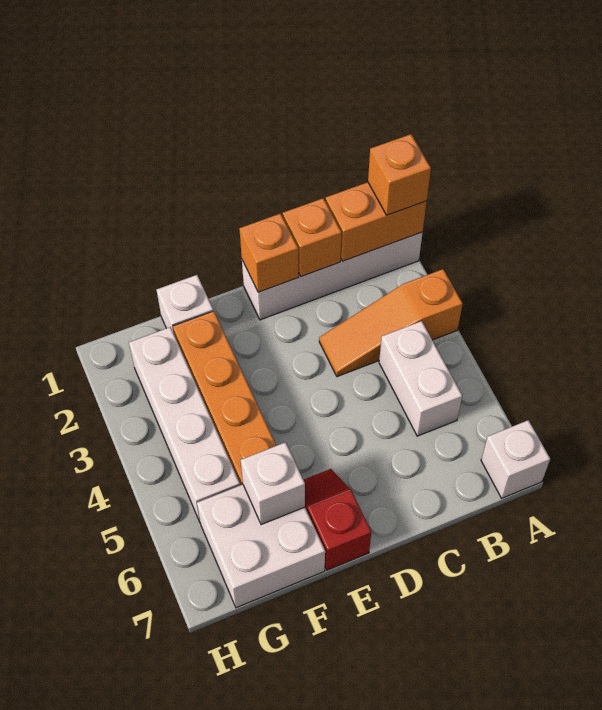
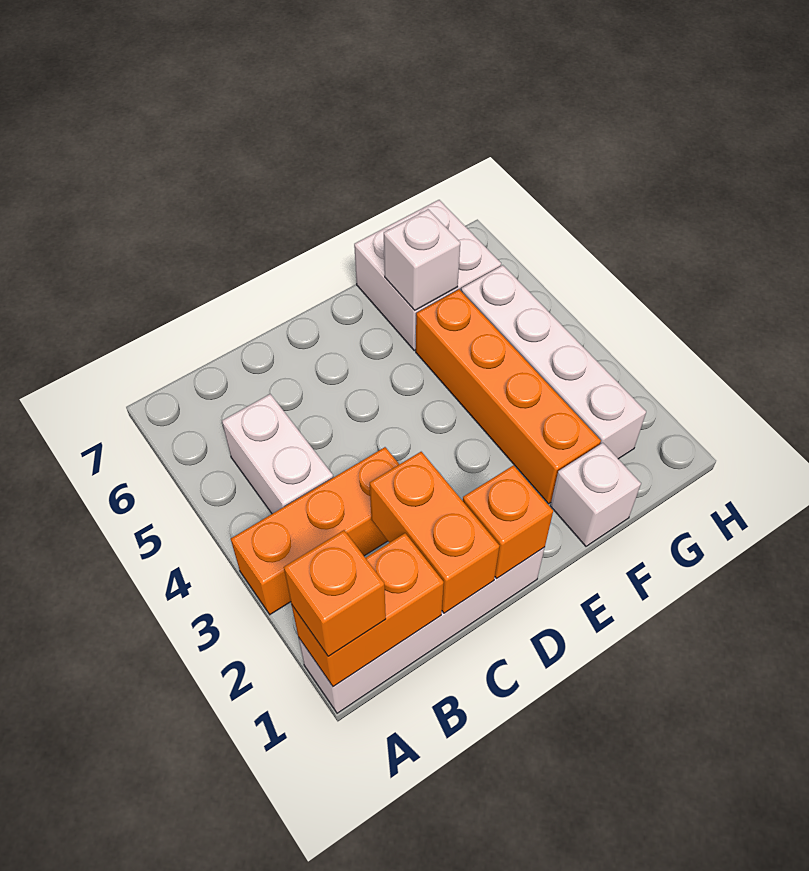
orange slope A3:C3 level 1 top A -> orange brick A3:C3 level 1
white brick A7 level 1 -> none
orange brick C1 level 2 -> orange brick C1:C2 level 2
red slope E6:E7 level 1 top 7 -> none

